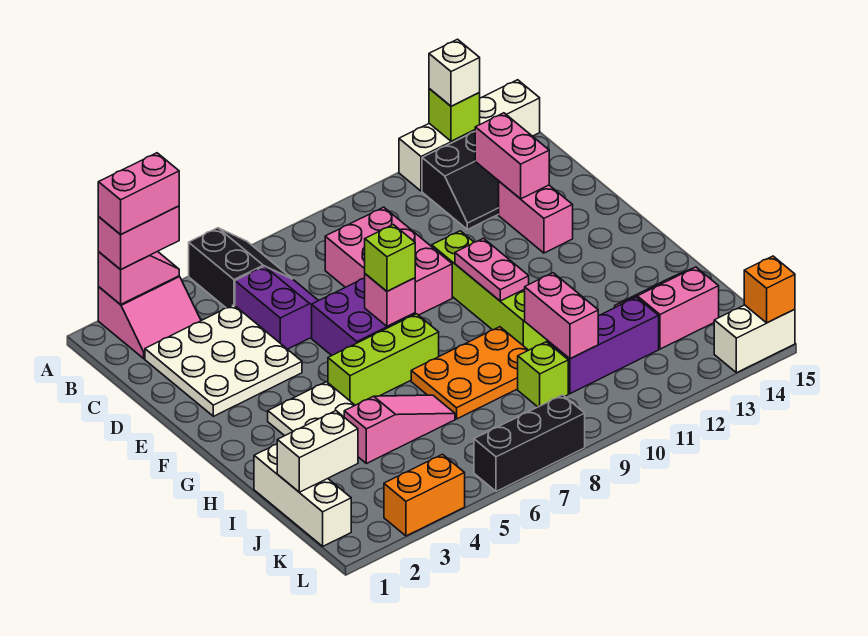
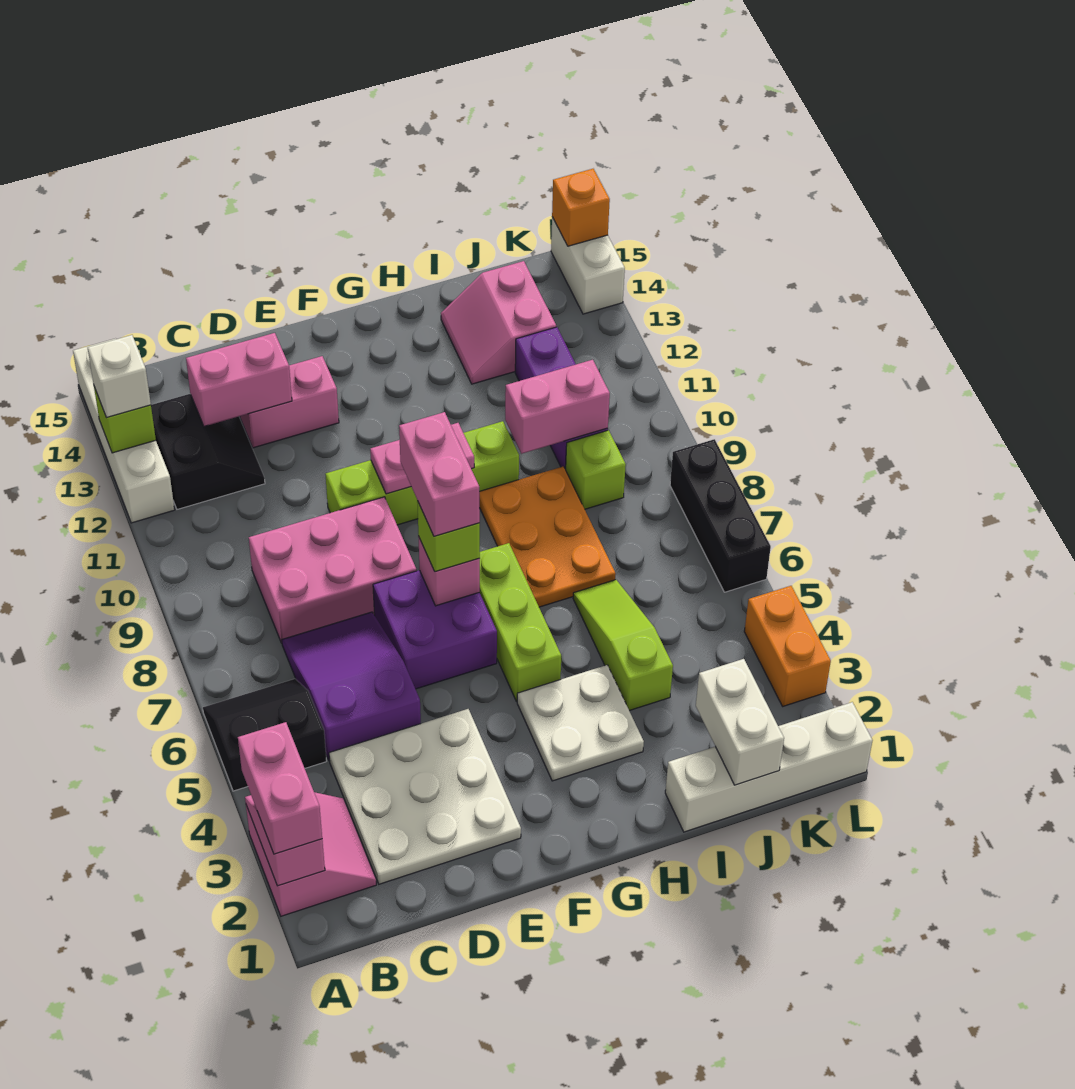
pink brick A2:A3 level 4 -> pink brick F7:F8 level 4
purple slope C5:D6 level 1 top 5 -> purple slope C5:D7 level 1 top 5
white brick I1:K1 level 1 -> white brick I1:L1 level 1
pink slope I4:I6 level 1 top 4 -> lime slope I4:I6 level 1 top 4

